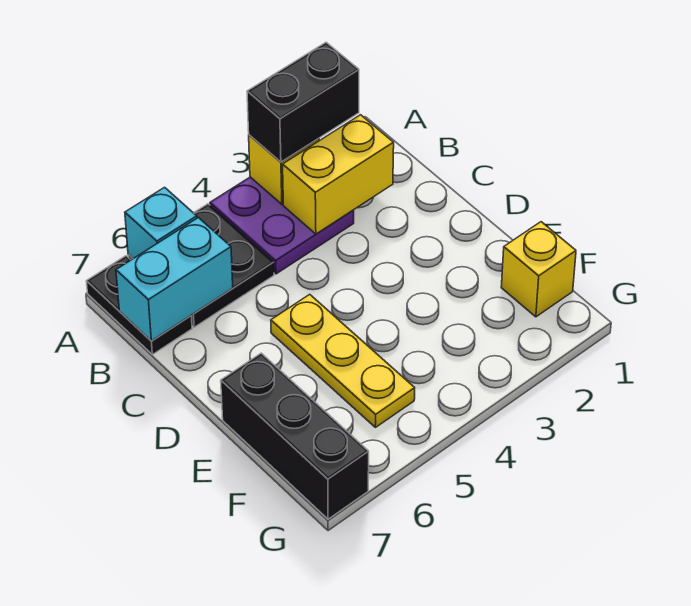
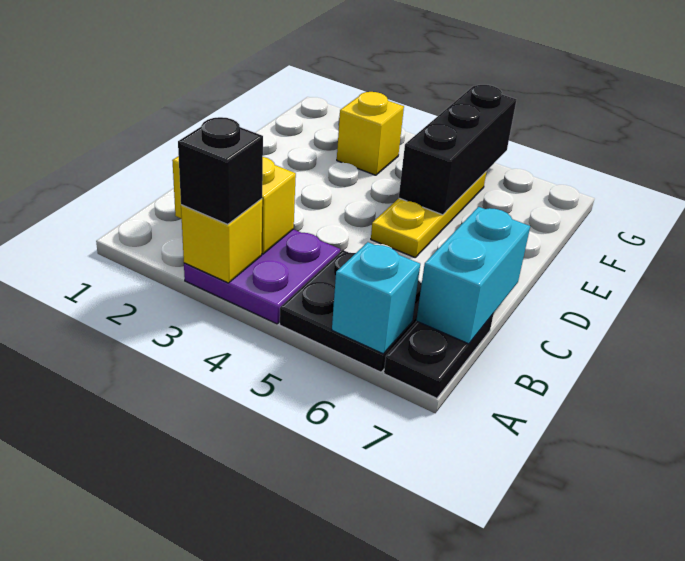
black brick A2:A3 level 3 -> black brick A3 level 3
cyan brick B6:B7 level 2 -> cyan brick B7:C7 level 2
black brick E7:G7 level 1 -> black brick E5:G5 level 2
yellow brick F1 level 1 -> yellow brick F3 level 1

